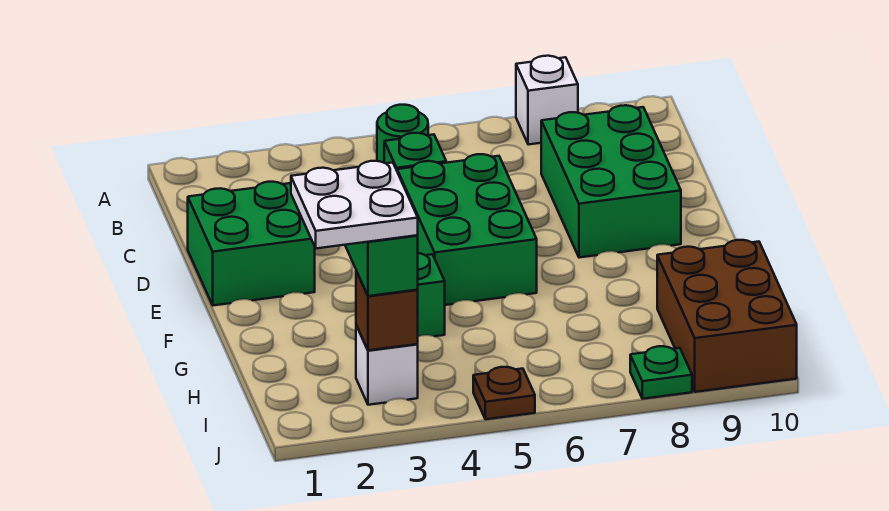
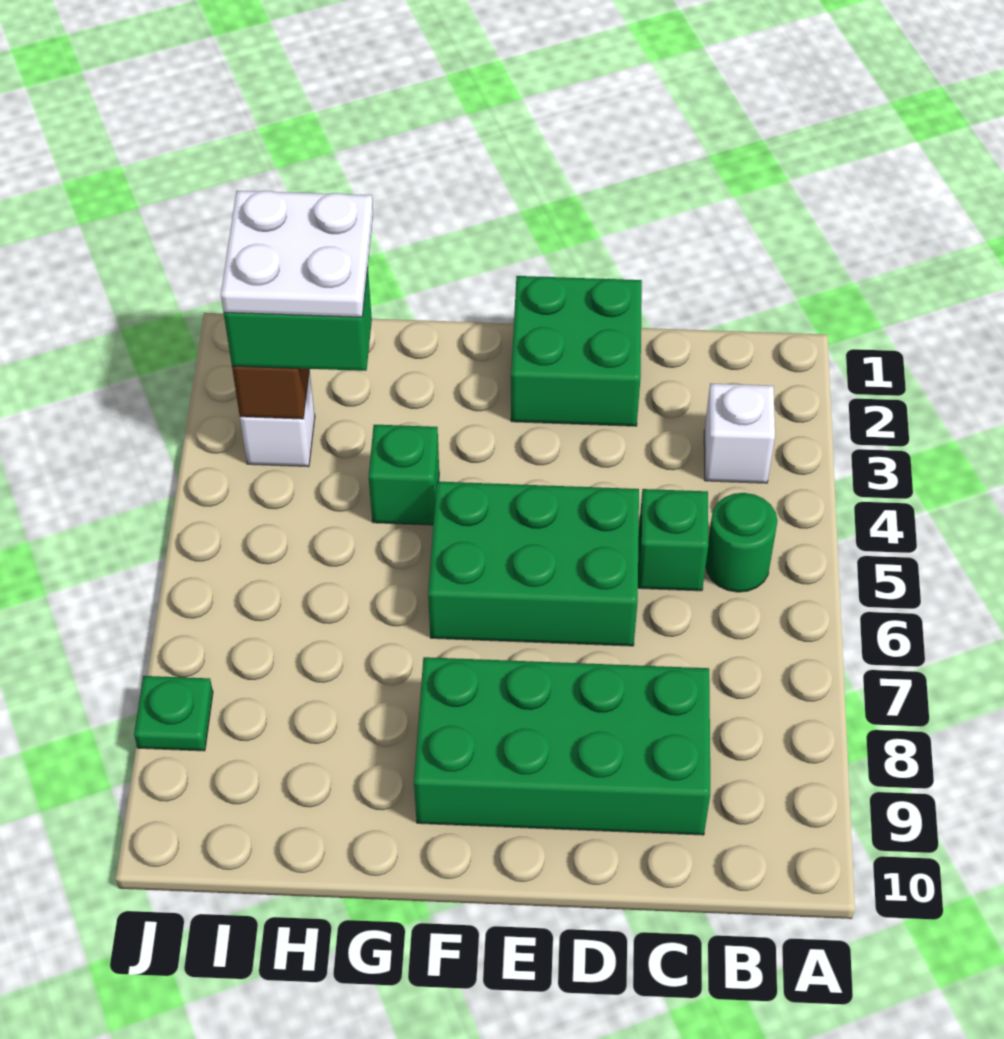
white brick A8 level 1 -> white brick B3 level 1
green brick C8:E9 level 1 -> green brick C8:F9 level 1
brown brick H9:J10 level 1 -> none
brown plate J5 level 1 -> none

